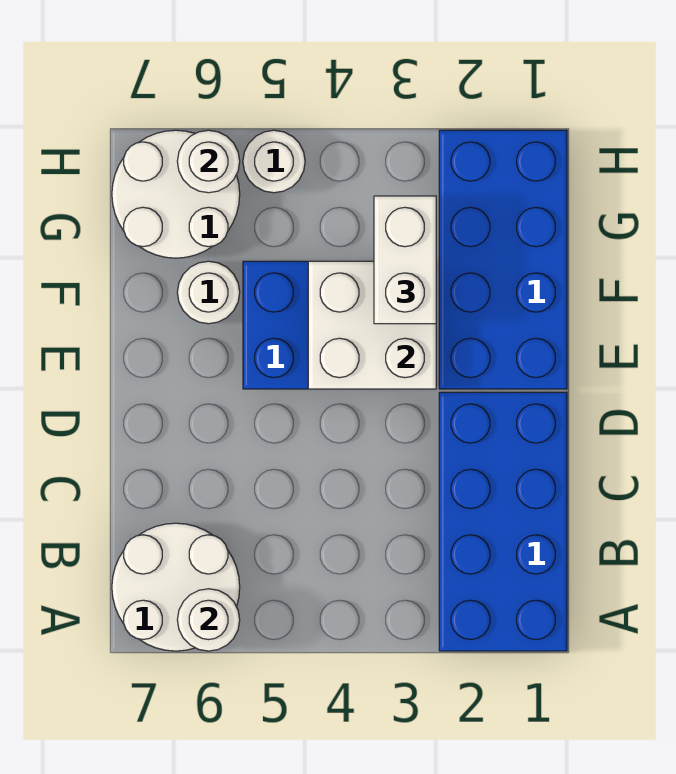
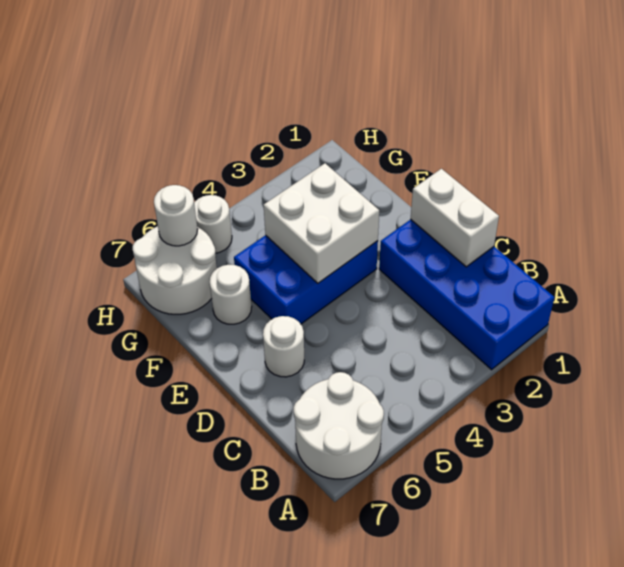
white round brick A6 level 2 -> white round brick D6 level 1
blue brick E1:H2 level 1 -> none
white brick F3:G3 level 3 -> white brick C1:D1 level 2

